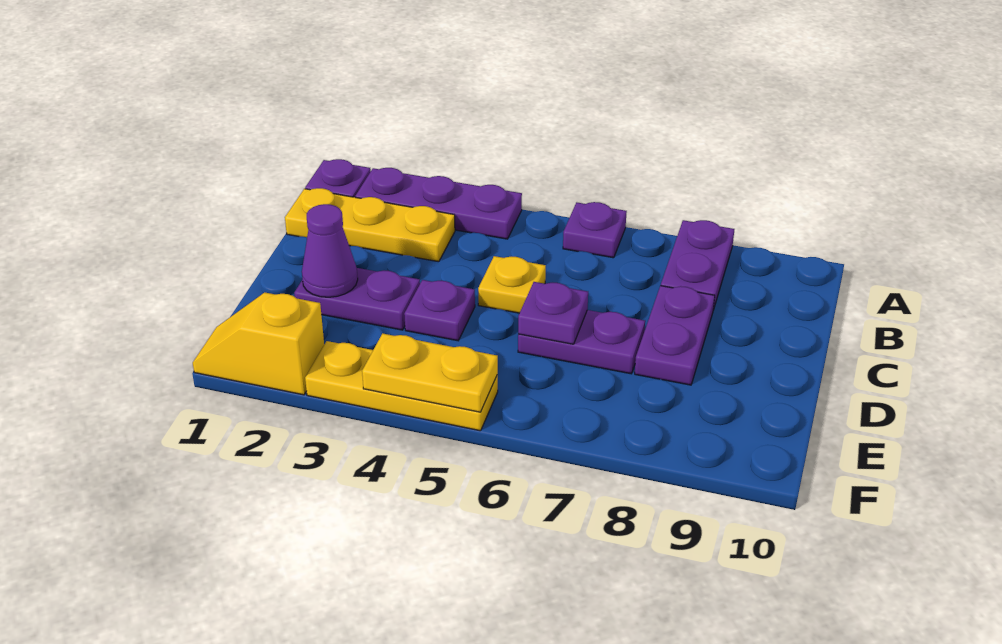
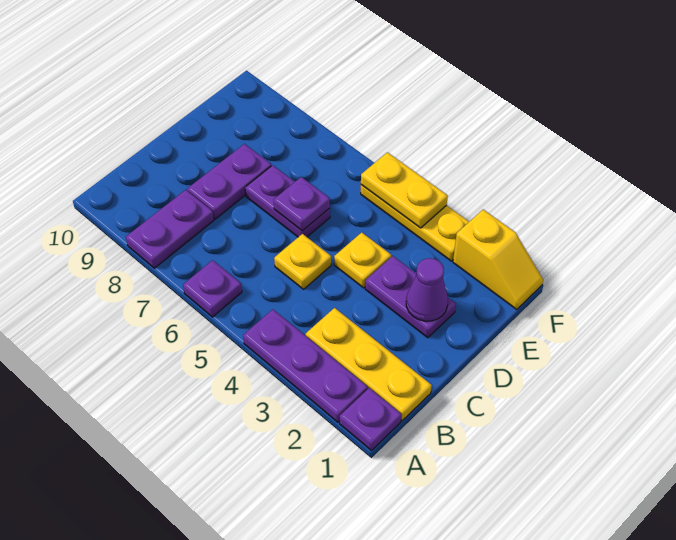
purple plate D4 level 1 -> yellow plate D4 level 1

